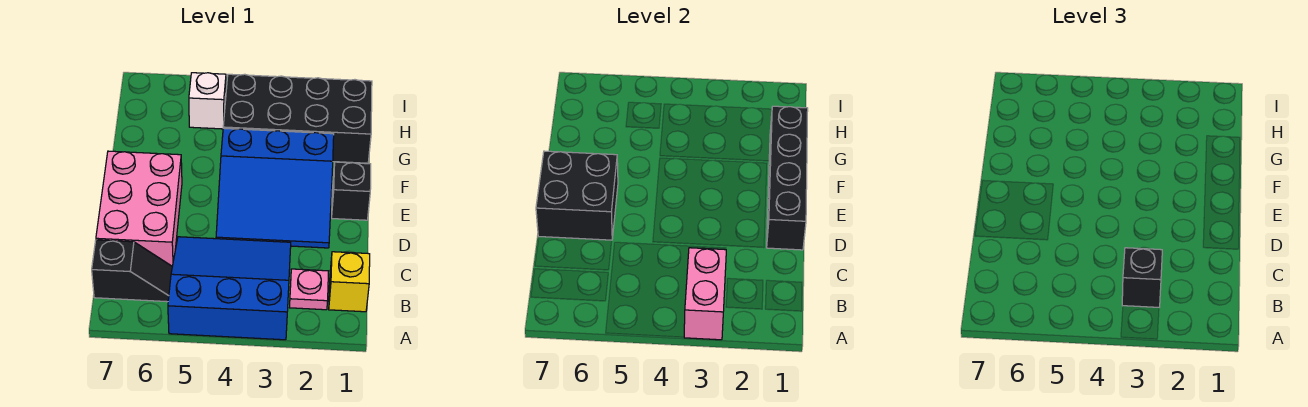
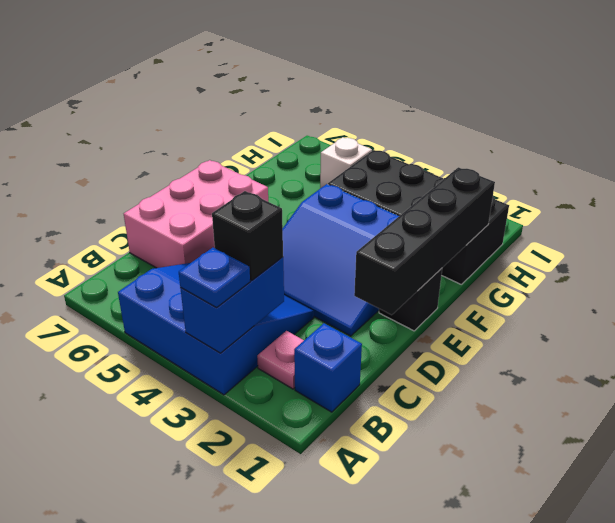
pink brick A3:B3 level 2 -> blue brick A3:B3 level 2
none -> blue plate A3 level 3
yellow brick B1 level 1 -> blue brick B1 level 1
black slope B6:B7 level 1 top 7 -> none
black brick D6:E7 level 2 -> none

